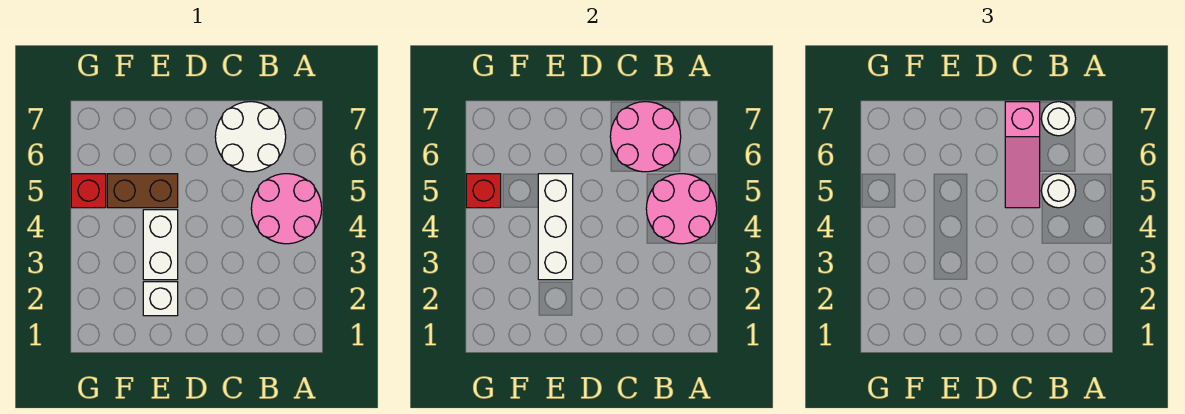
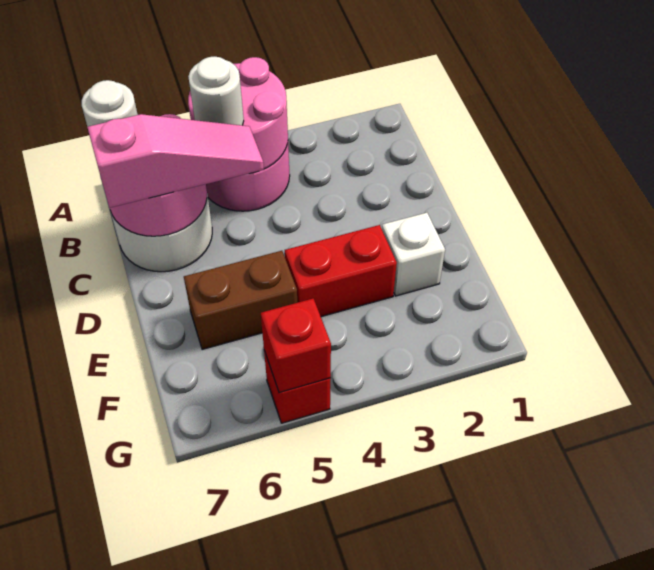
white brick E3:E4 level 1 -> red brick E3:E4 level 1
white brick E3:E5 level 2 -> none
brown brick E5:F5 level 1 -> brown brick E5:E6 level 1

